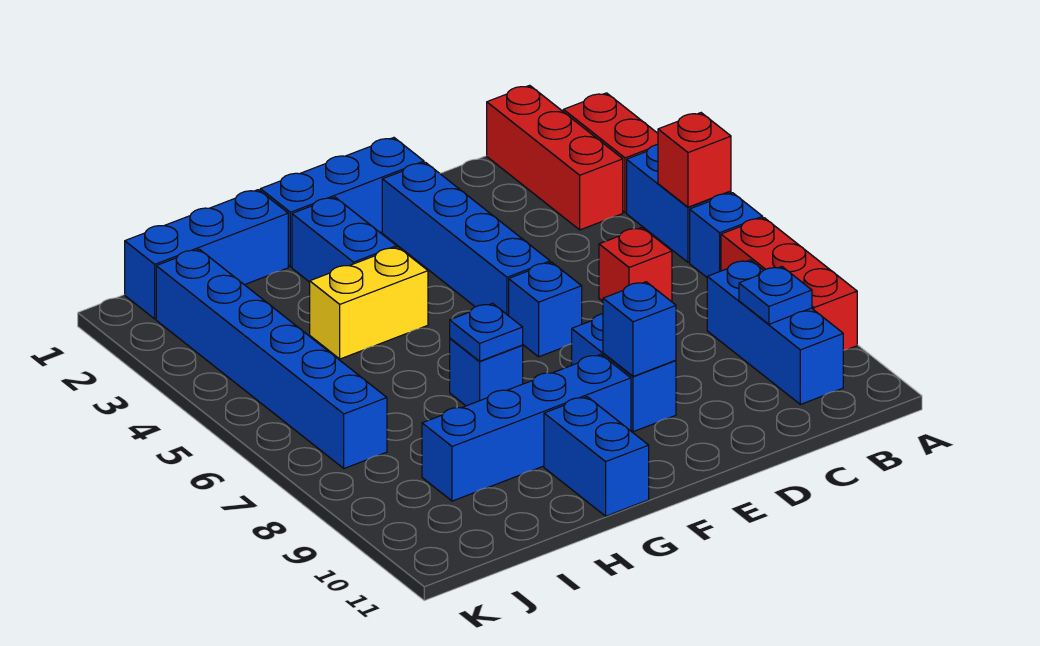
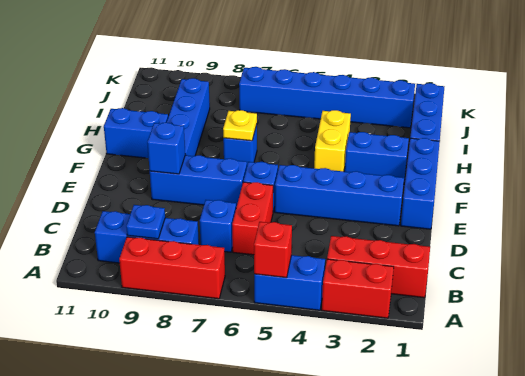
blue brick A6 level 1 -> blue brick C7 level 1
red brick C6 level 1 -> red brick C6:D6 level 1
blue brick E8:E9 level 1 -> blue brick E7:E9 level 1
blue plate G7 level 2 -> yellow plate G7 level 2

